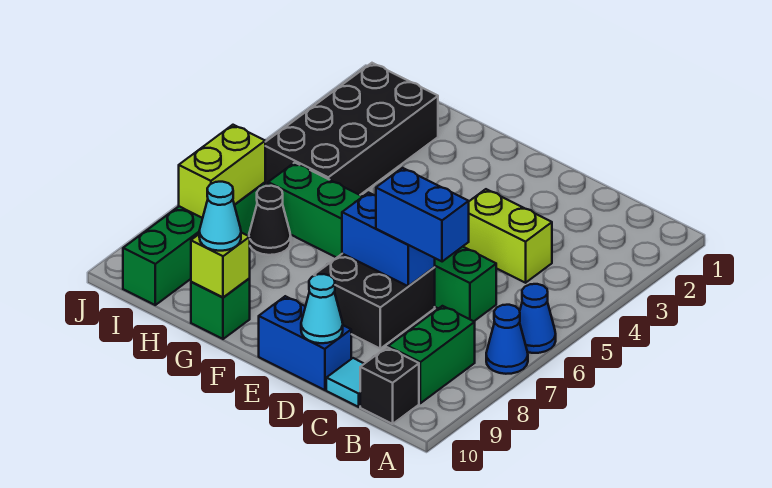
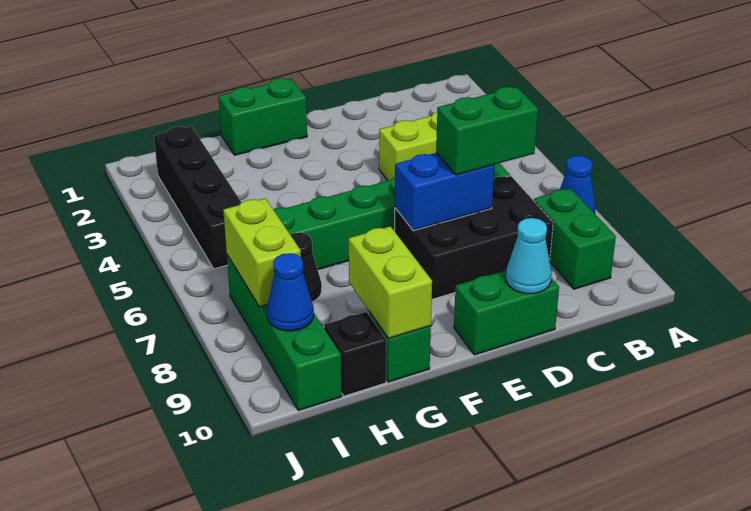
blue cone A6 level 1 -> blue cone I9 level 2
black brick B10 level 1 -> black brick H10 level 1
blue brick C7:D7 level 3 -> green brick C7:D7 level 3
cyan tile C10 level 1 -> none
black brick D7:E8 level 1 -> black brick C7:E8 level 1
blue brick D10:E10 level 1 -> green brick D10:E10 level 1
none -> green brick F1:G1 level 1
lime brick G10 level 2 -> lime brick G9:G10 level 2
cyan cone G10 level 3 -> none
black brick H2:I5 level 1 -> black brick I2:I5 level 1

